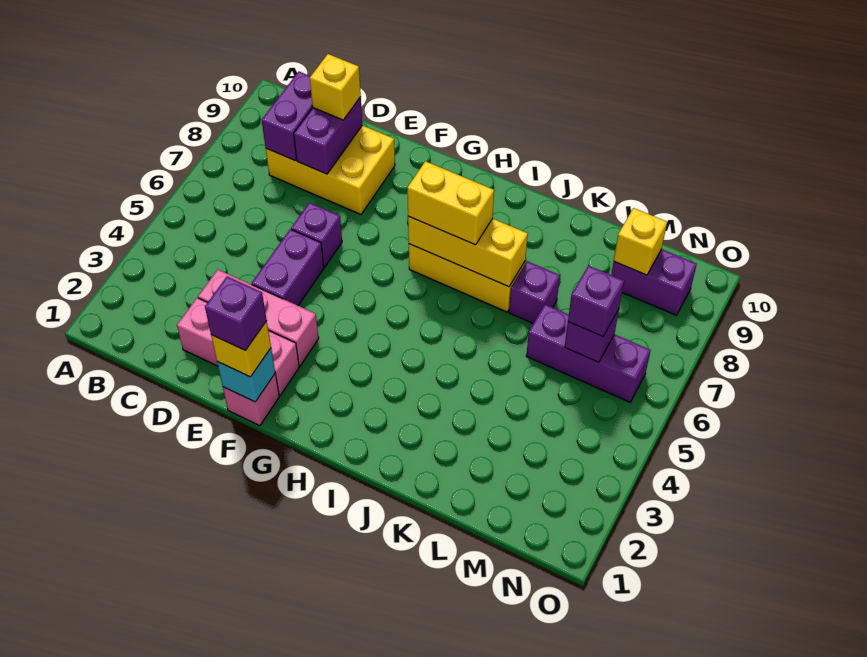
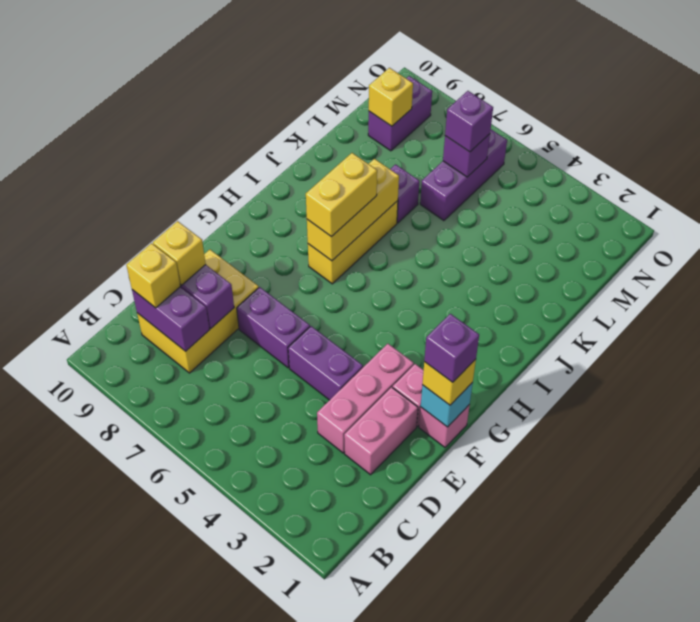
none -> yellow brick C9 level 3
purple brick E6 level 1 -> purple brick E6:E7 level 1

